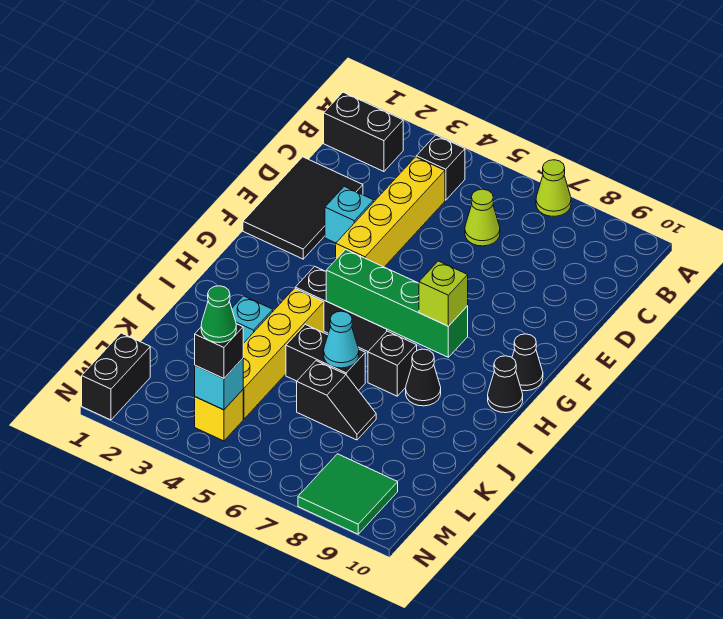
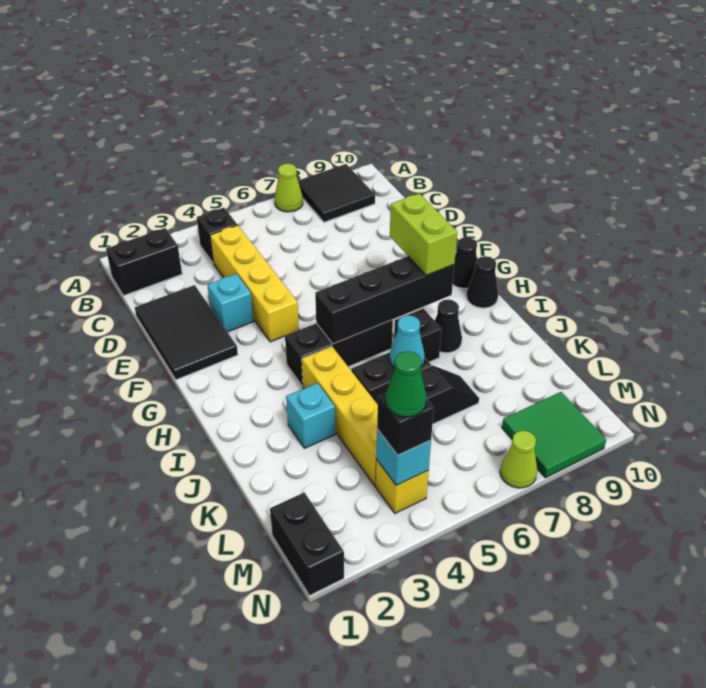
none -> black tile A8:B9 level 1
lime cone C6 level 1 -> lime cone N7 level 1
green brick H5:H8 level 2 -> black brick H5:H8 level 2
lime brick H8 level 3 -> lime brick G8:H8 level 3

